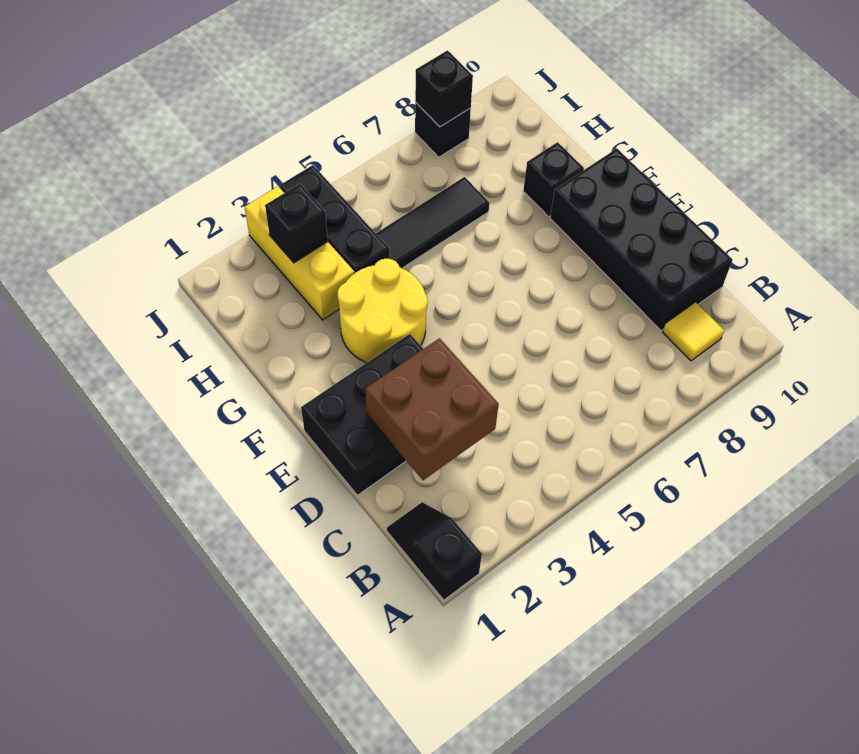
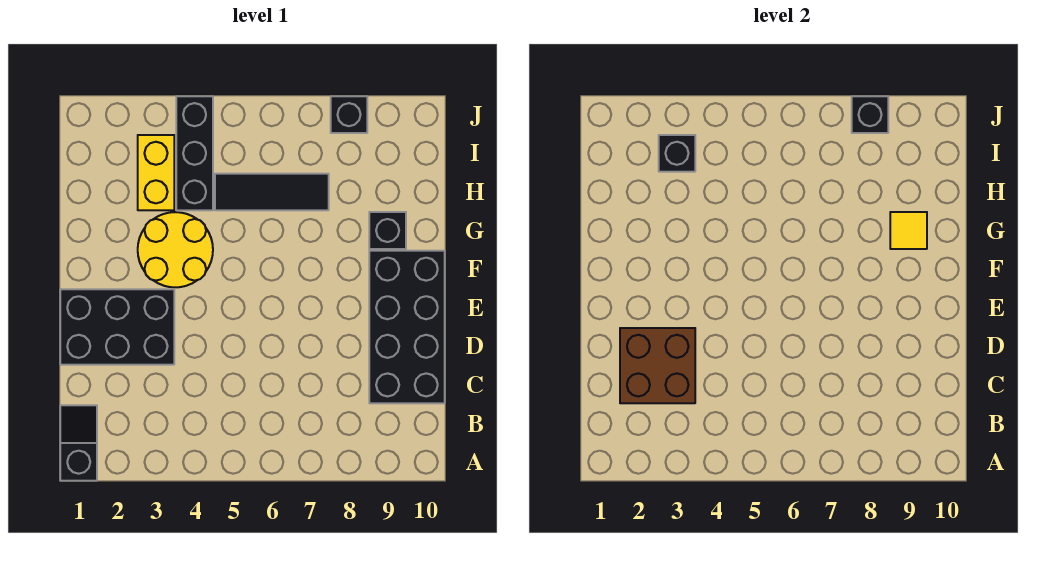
yellow tile B9 level 1 -> yellow tile G9 level 2
yellow brick H3:J3 level 1 -> yellow brick H3:I3 level 1

